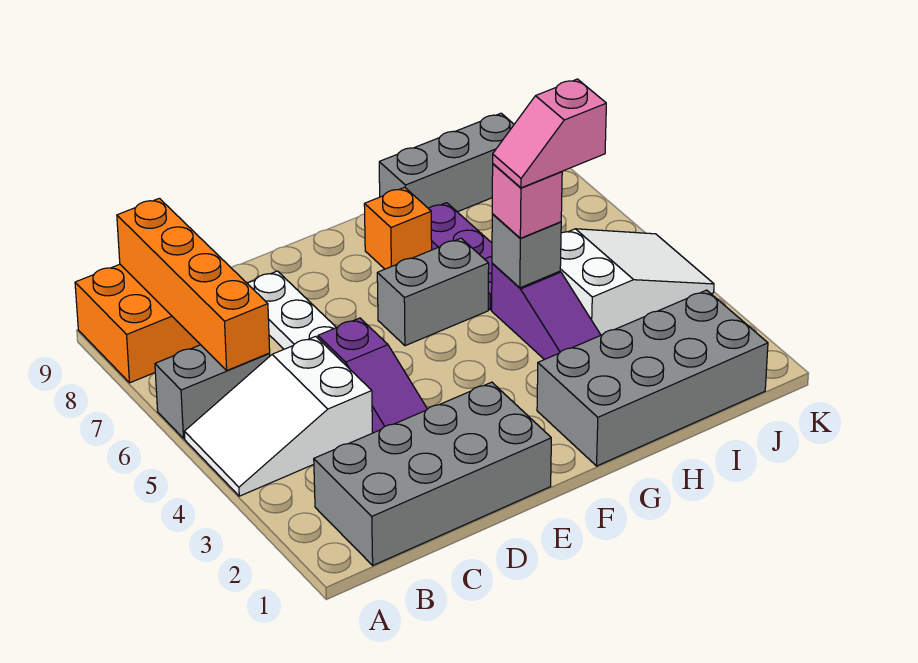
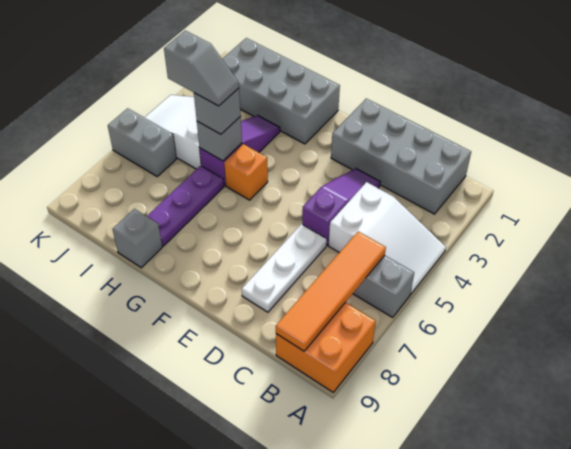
orange brick B6:B9 level 2 -> orange tile B6:B9 level 2
grey brick F6:G6 level 1 -> grey brick J6:K6 level 1
orange brick G8 level 1 -> orange brick G5 level 1
pink brick H5 level 3 -> grey brick H5 level 3
pink slope H5:I5 level 4 top I -> grey slope H5:I5 level 4 top I
grey brick H9:J9 level 1 -> grey brick H9 level 1

